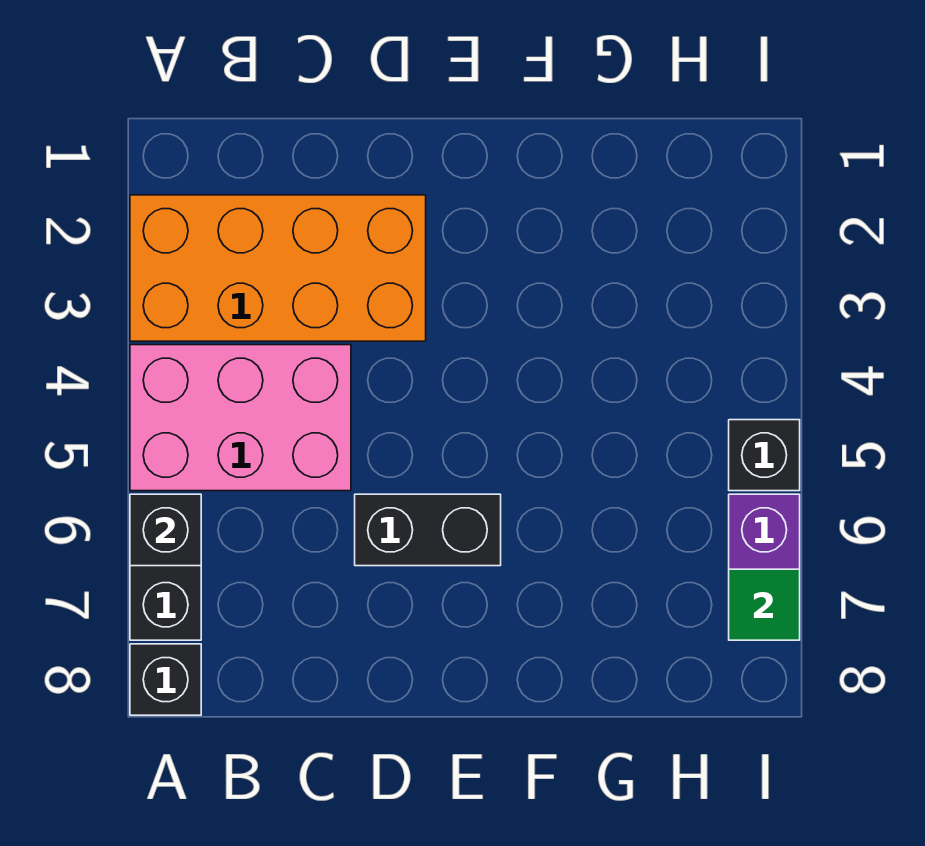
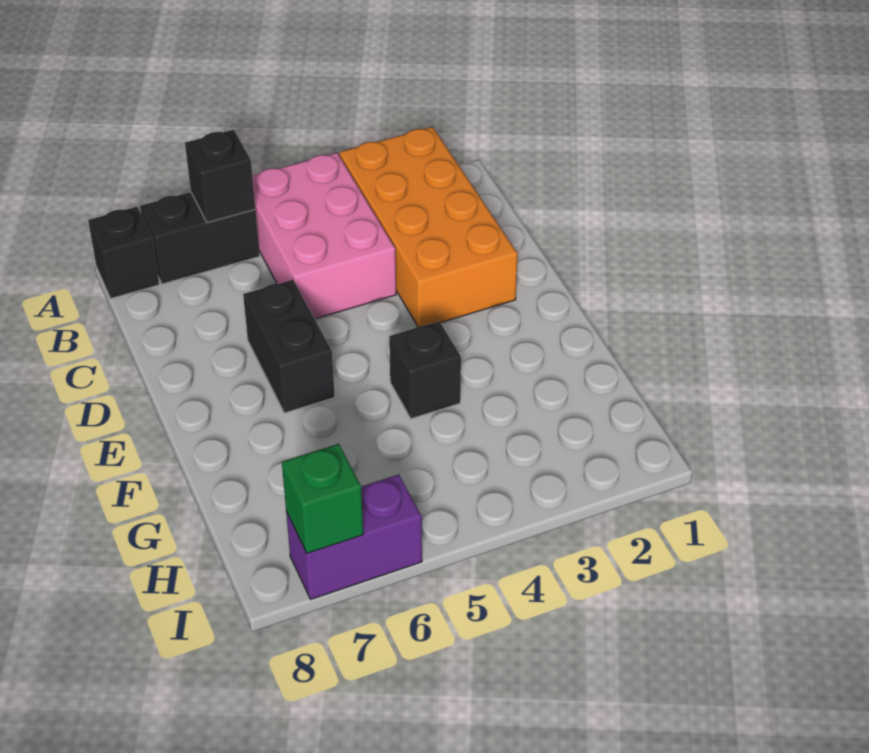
black brick I5 level 1 -> black brick F4 level 1
green tile I7 level 2 -> green brick I7 level 2

